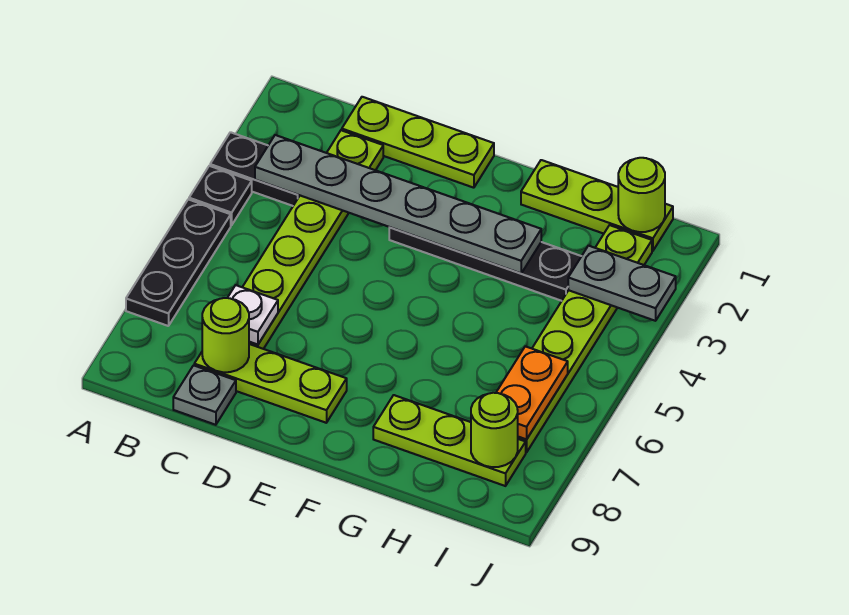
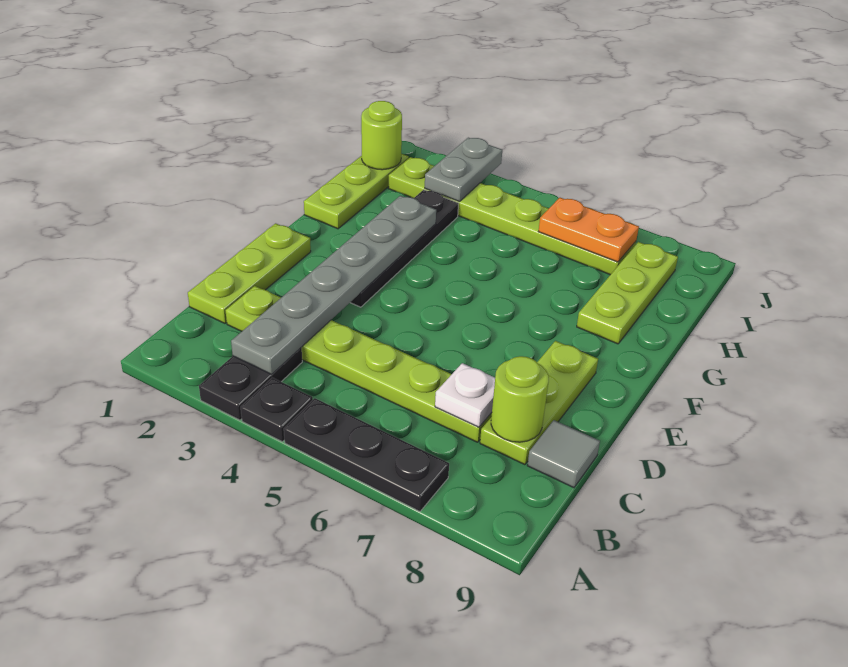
grey plate C9 level 1 -> grey tile C9 level 1
lime round brick I8 level 2 -> none

